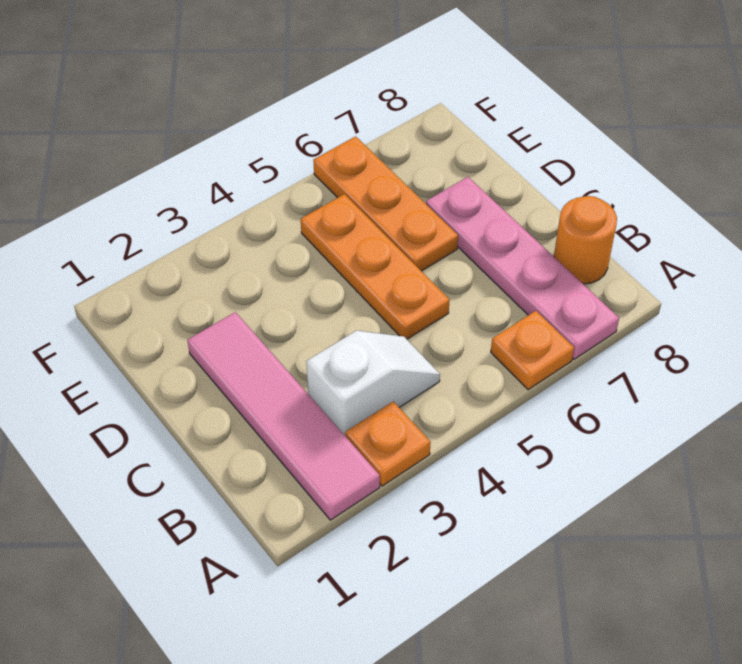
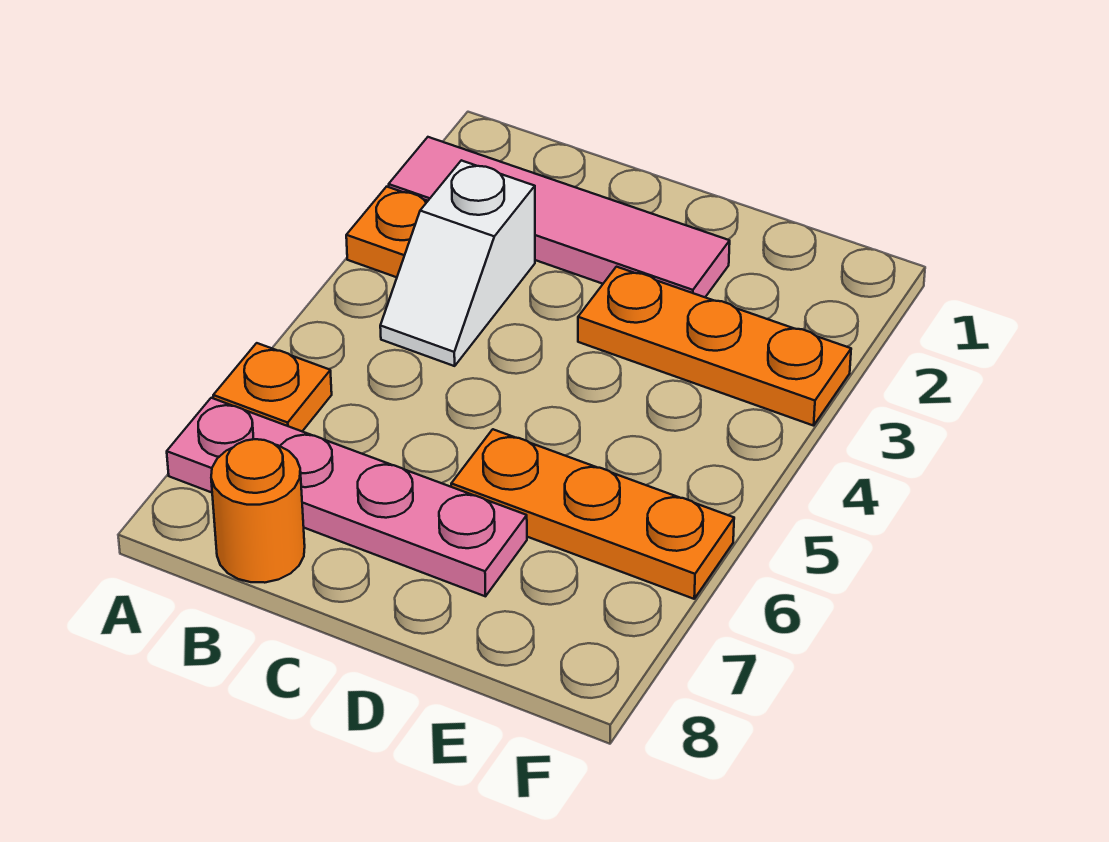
orange plate C5:E5 level 1 -> orange plate D3:F3 level 1

